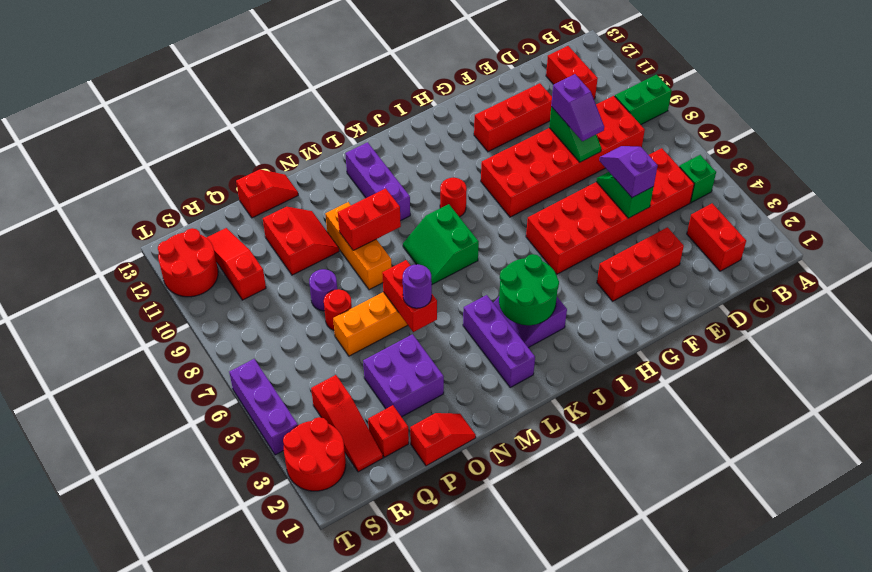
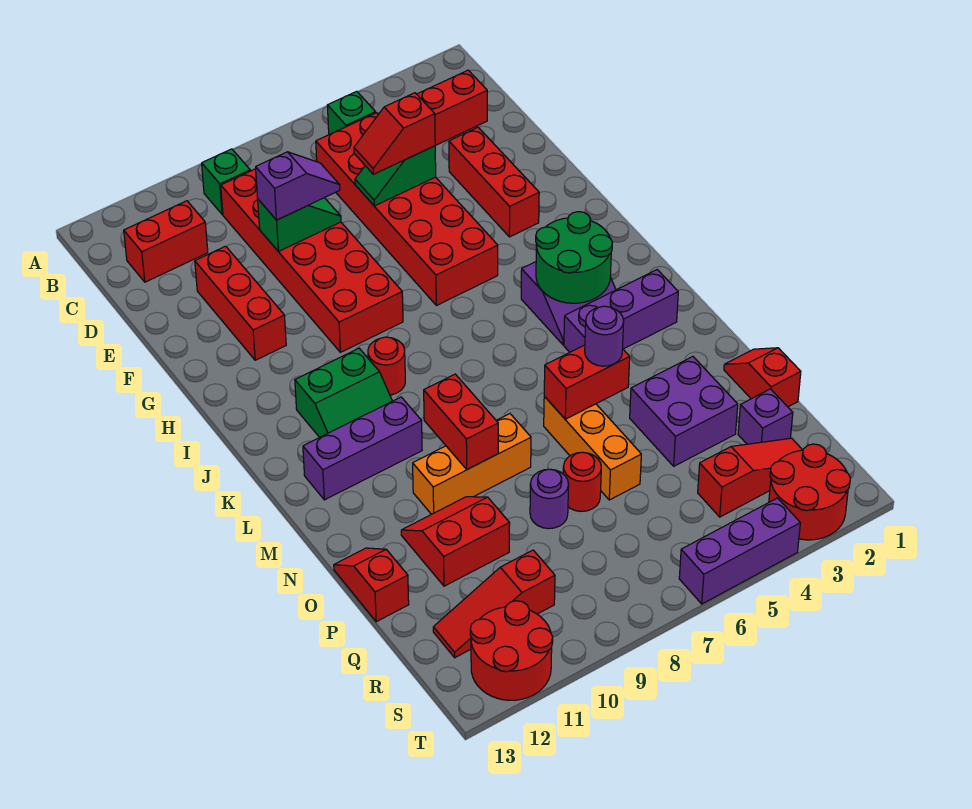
green brick A9:B9 level 1 -> green brick B9 level 1
purple slope E5:E6 level 3 top 5 -> red slope E5:E6 level 3 top 5
green slope K7:L8 level 1 top K -> green slope J10:K11 level 1 top J
red brick Q2 level 1 -> purple brick Q2 level 1

